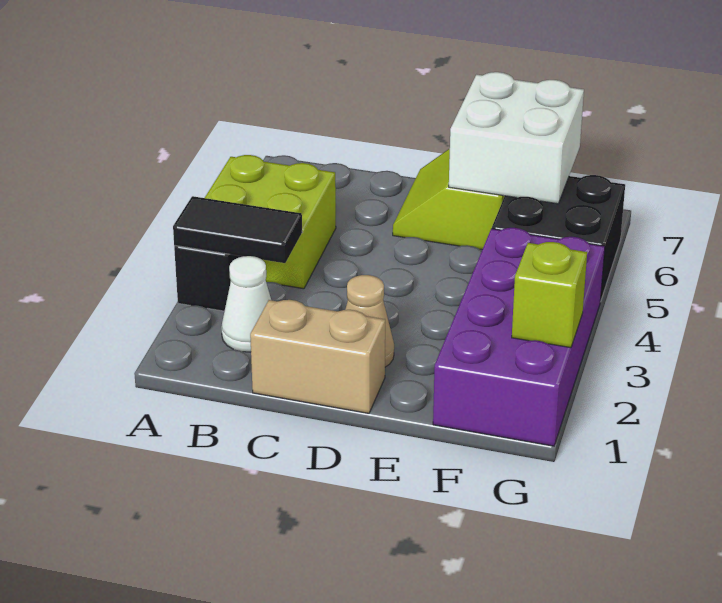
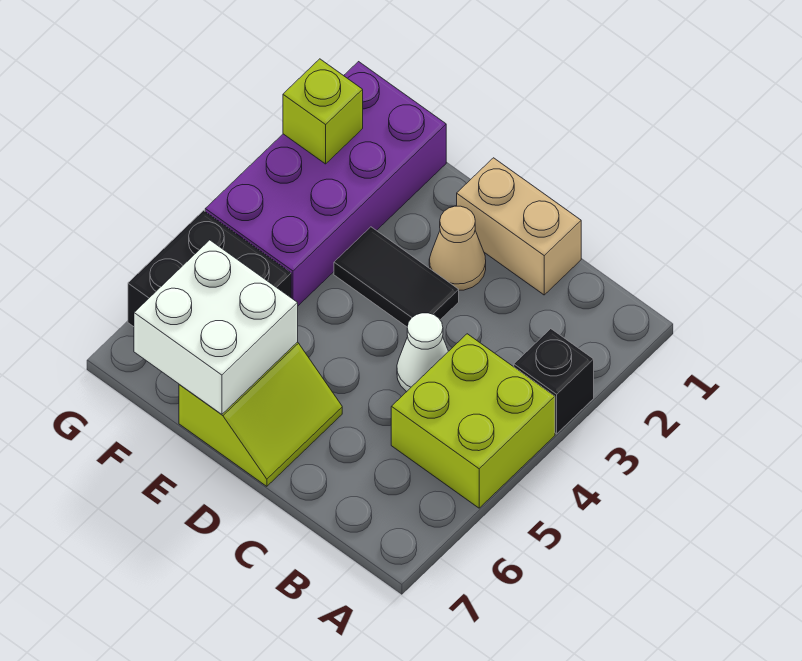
black tile A3:B3 level 2 -> black tile D3:E3 level 1
white cone B2 level 1 -> white cone C4 level 1

